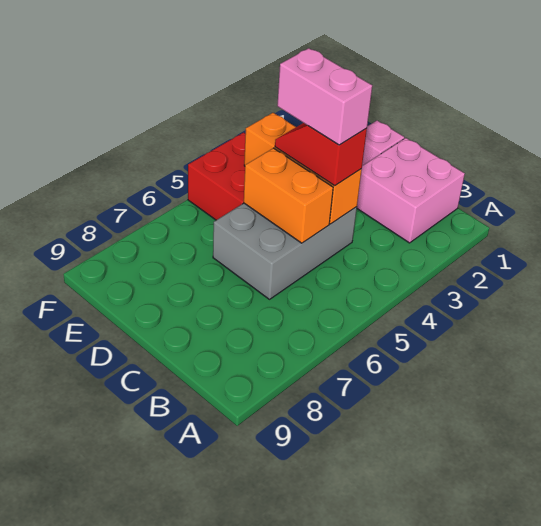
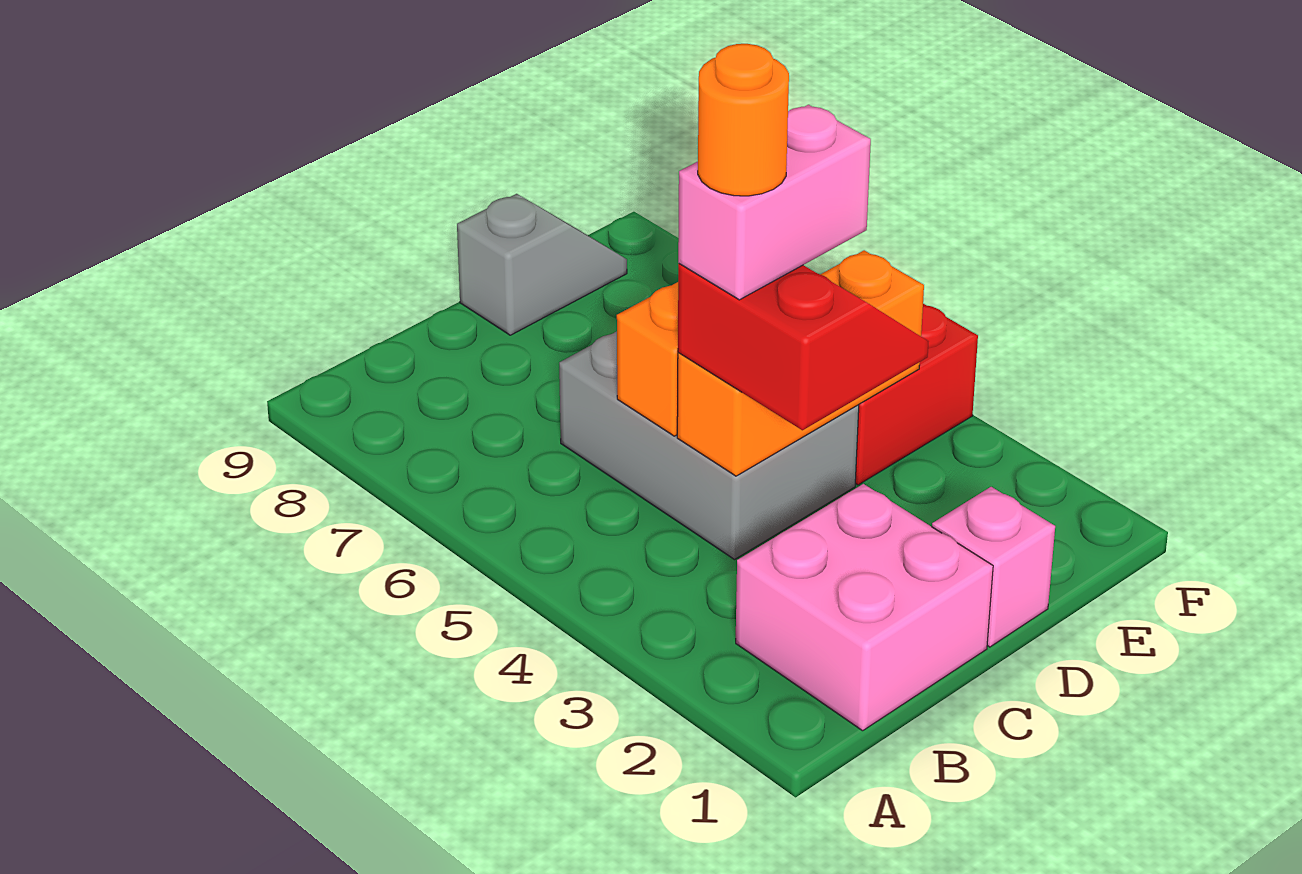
red slope C4:D4 level 3 top C -> red slope C3:D4 level 3 top C
none -> orange round brick C4 level 5
none -> grey slope D9:E9 level 1 top D

